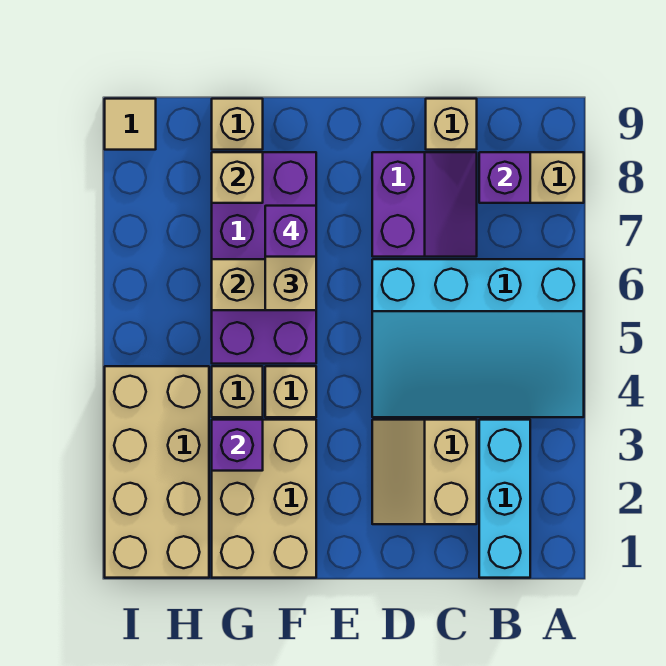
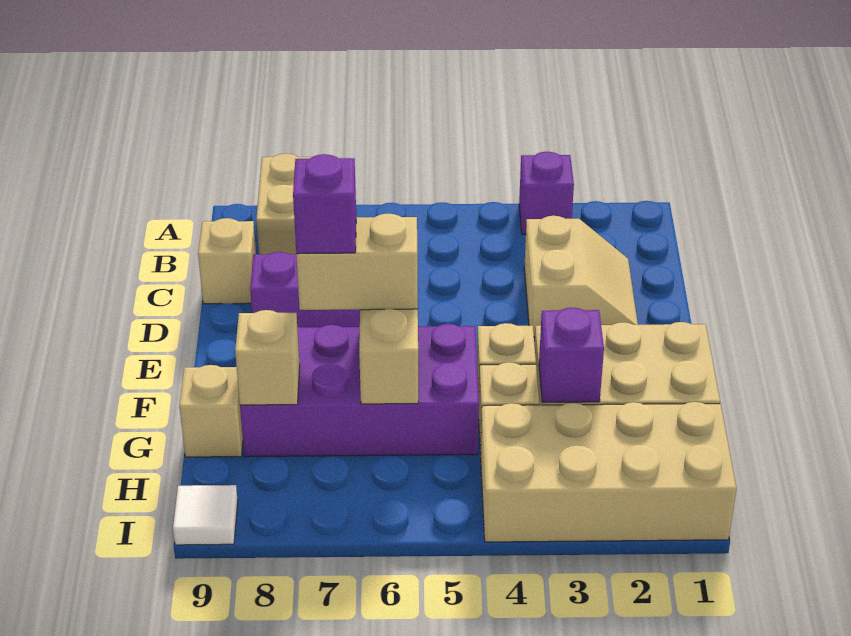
cyan slope A4:D6 level 1 top 6 -> none
cyan brick B1:B3 level 1 -> none
purple brick B8 level 2 -> purple brick A3 level 1
tan slope C2:D3 level 1 top C -> tan slope C2:D3 level 1 top 3
tan tile I9 level 1 -> white tile I9 level 1

